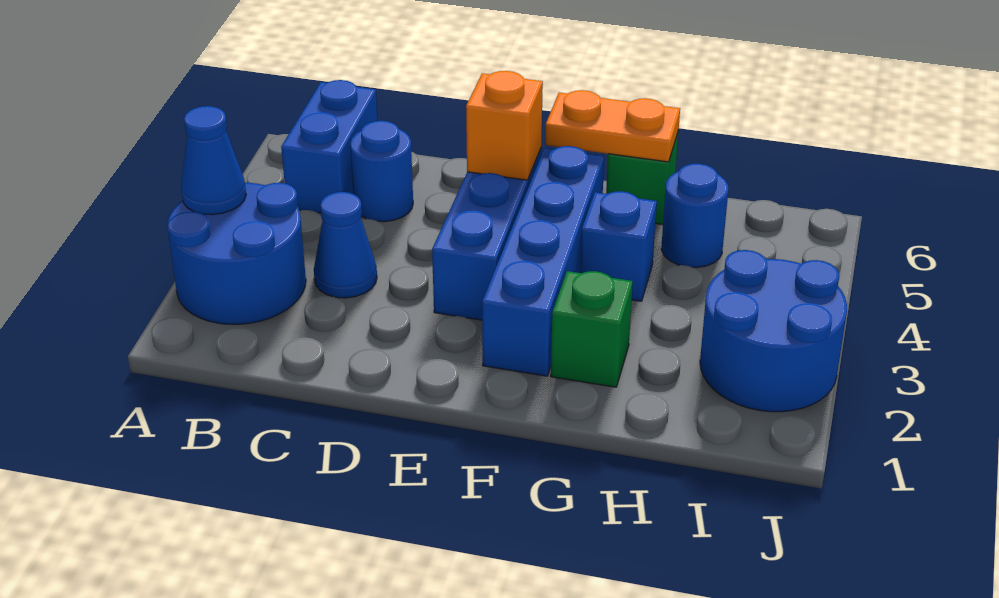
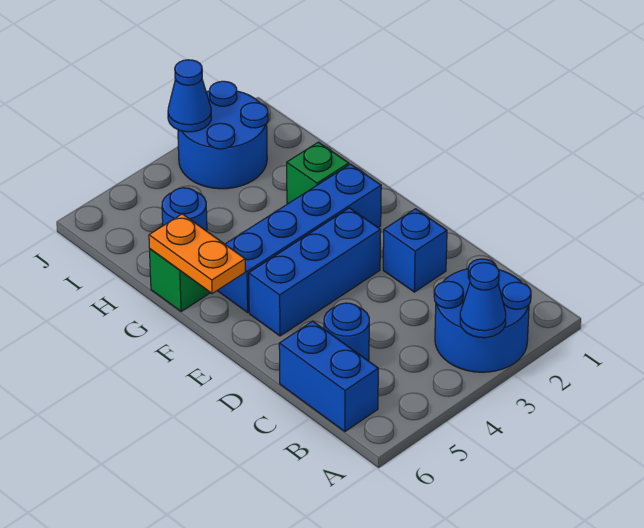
blue brick B5:B6 level 1 -> blue brick B6:C6 level 1
blue cone C3 level 1 -> blue cone J3 level 2
orange brick E5 level 2 -> none
blue brick G4 level 1 -> blue brick D2 level 1

